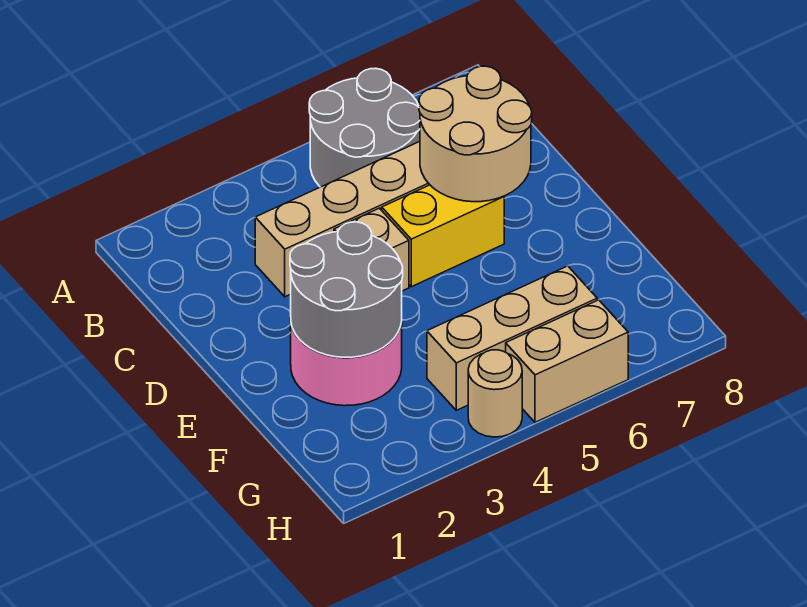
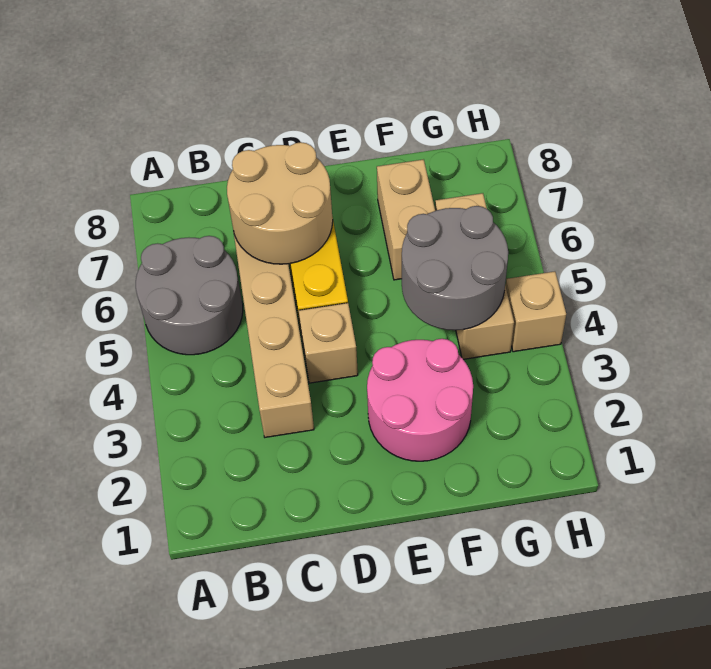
grey round brick E2:F3 level 2 -> grey round brick F4:G5 level 2
tan round brick H4 level 1 -> tan brick H4 level 1
tan brick H5:H6 level 1 -> tan brick F6:F7 level 1

